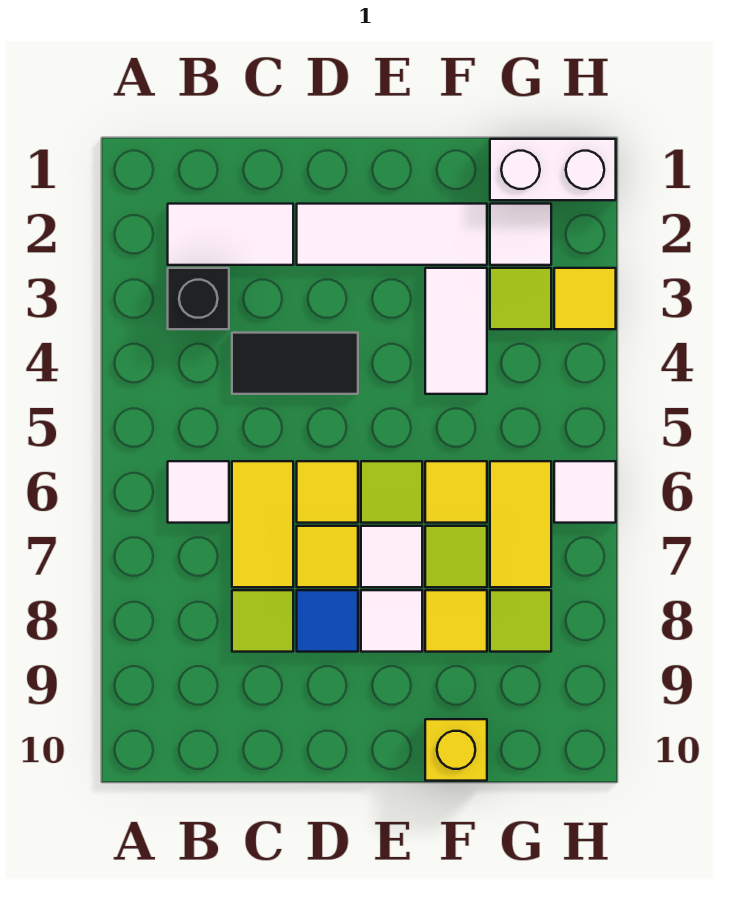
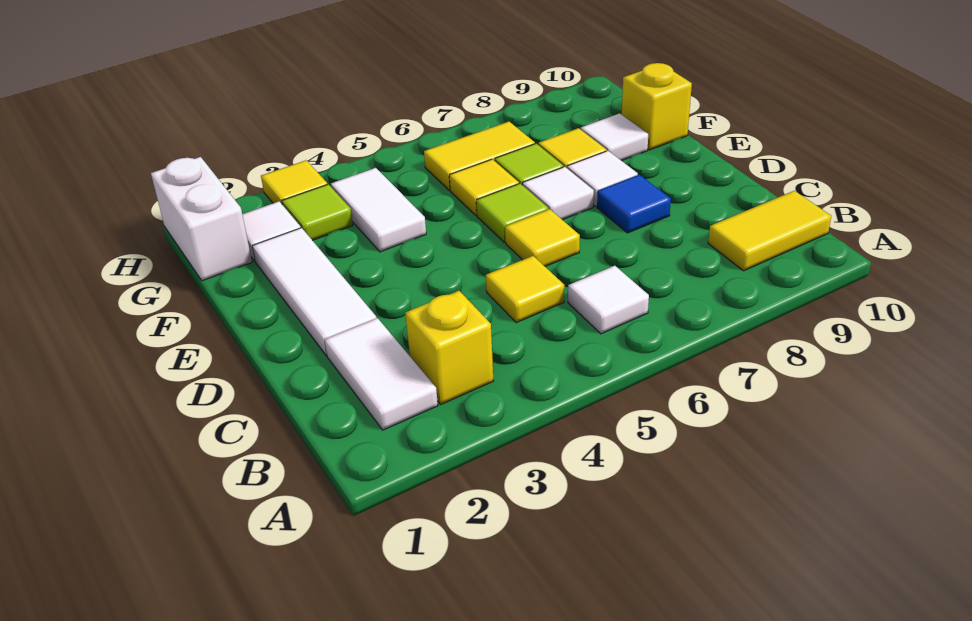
black brick B3 level 1 -> yellow brick B3 level 1
black tile C4:D4 level 1 -> none
yellow tile C6:C7 level 1 -> yellow tile B9:B10 level 1
lime tile C8 level 1 -> none
yellow tile D7 level 1 -> yellow tile C5 level 1
white tile F3:F4 level 1 -> white tile F4:G4 level 1
lime tile G8 level 1 -> none
white tile H6 level 1 -> white tile F9 level 1

